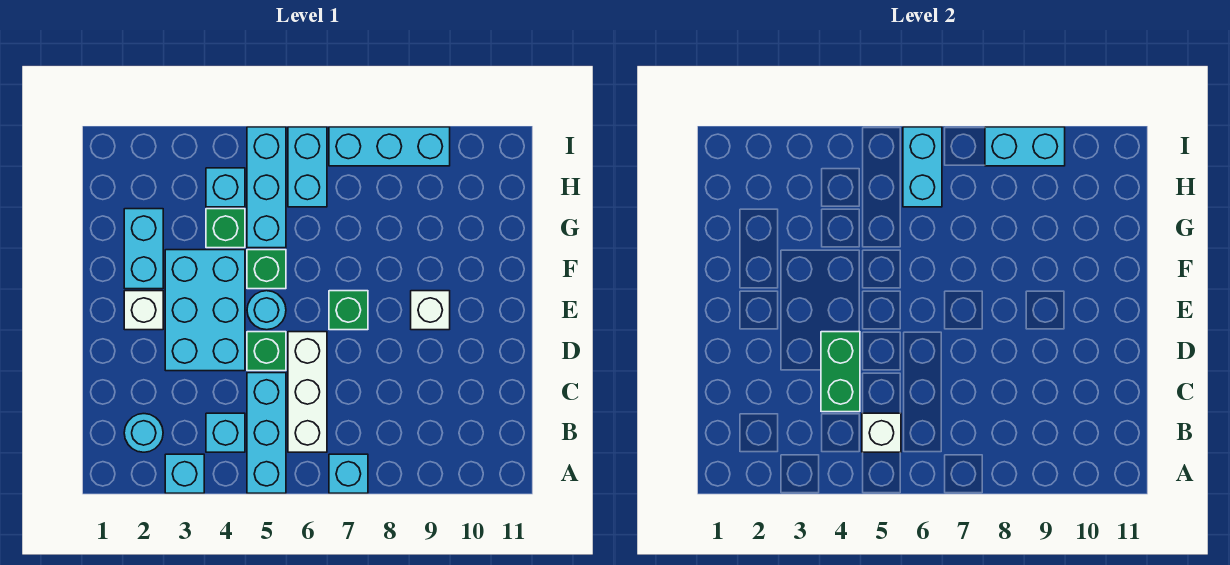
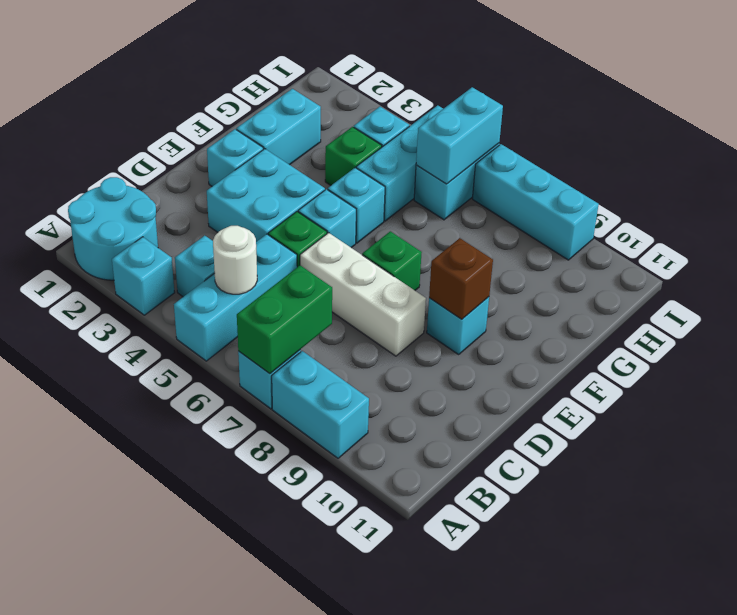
cyan round brick B2 level 1 -> cyan round brick A1:B2 level 1
white brick B5 level 2 -> white round brick B5 level 2
white brick B6:D6 level 1 -> white brick D6:D8 level 1
green brick C4:D4 level 2 -> green brick A7:B7 level 2
cyan brick D3:F4 level 1 -> cyan brick D3:E4 level 1
white brick E2 level 1 -> cyan brick E2 level 1
cyan round brick E5 level 1 -> cyan brick E5 level 1
white brick E9 level 1 -> cyan brick E9 level 1
none -> brown brick E9 level 2
green brick F5 level 1 -> cyan brick F5 level 1
cyan brick I8:I9 level 2 -> cyan brick A8:A9 level 1

